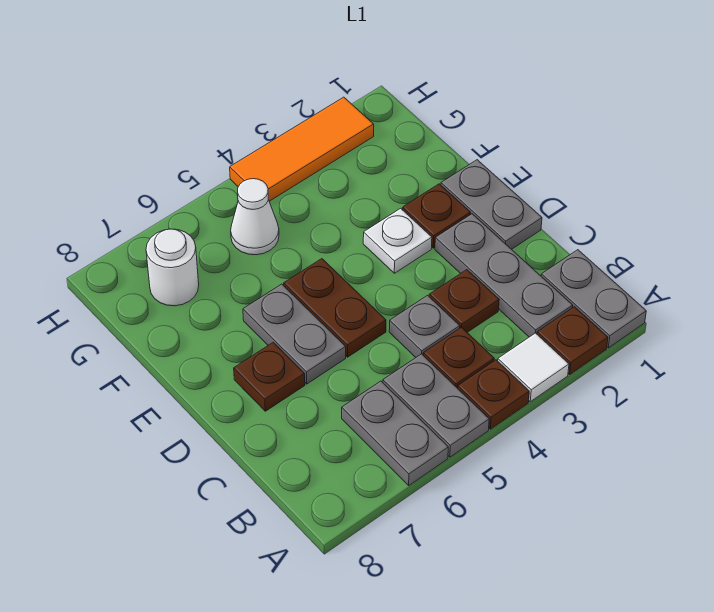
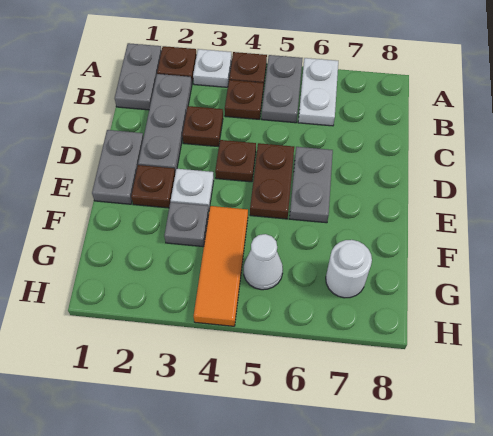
white tile A3 level 1 -> white plate A3 level 1
grey plate A6:B6 level 1 -> white plate A6:B6 level 1
grey plate C4 level 1 -> grey plate F3 level 1
brown plate D7 level 1 -> brown plate D4 level 1
orange tile H2:H4 level 1 -> orange tile F4:H4 level 1

